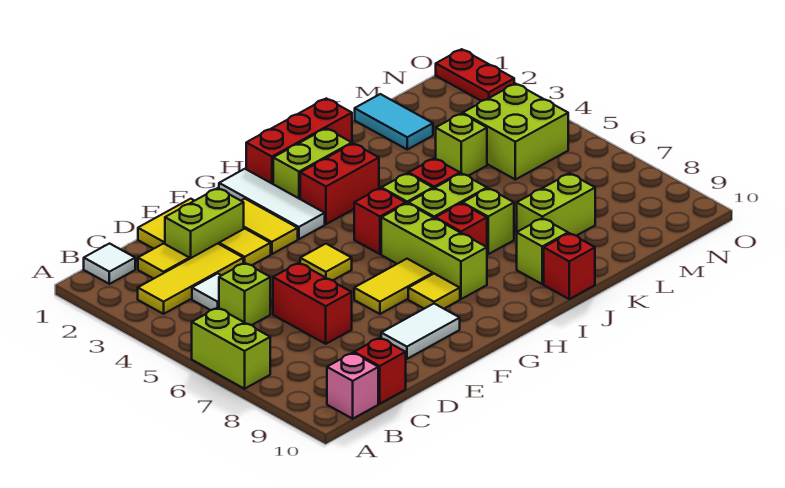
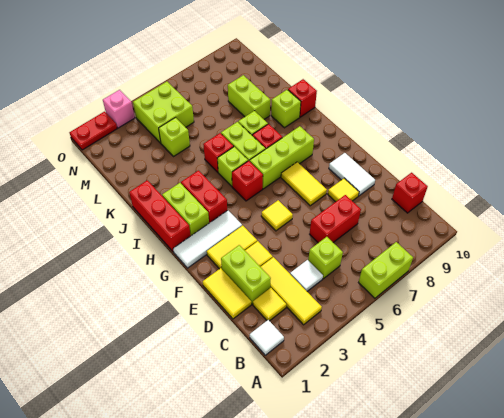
pink brick B10 level 1 -> pink brick O3 level 1
yellow tile G8 level 1 -> yellow tile E8 level 1
cyan tile L1:L2 level 1 -> none

